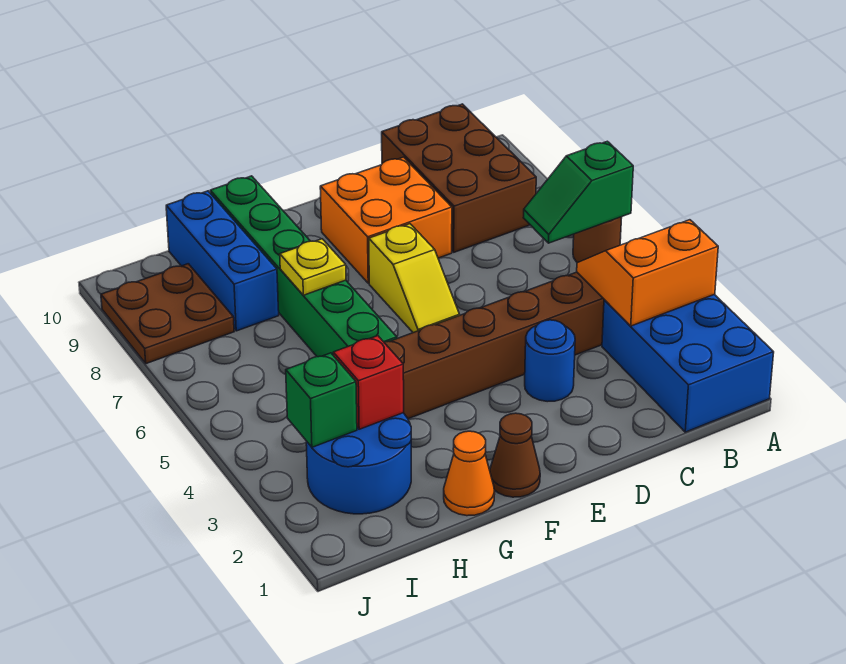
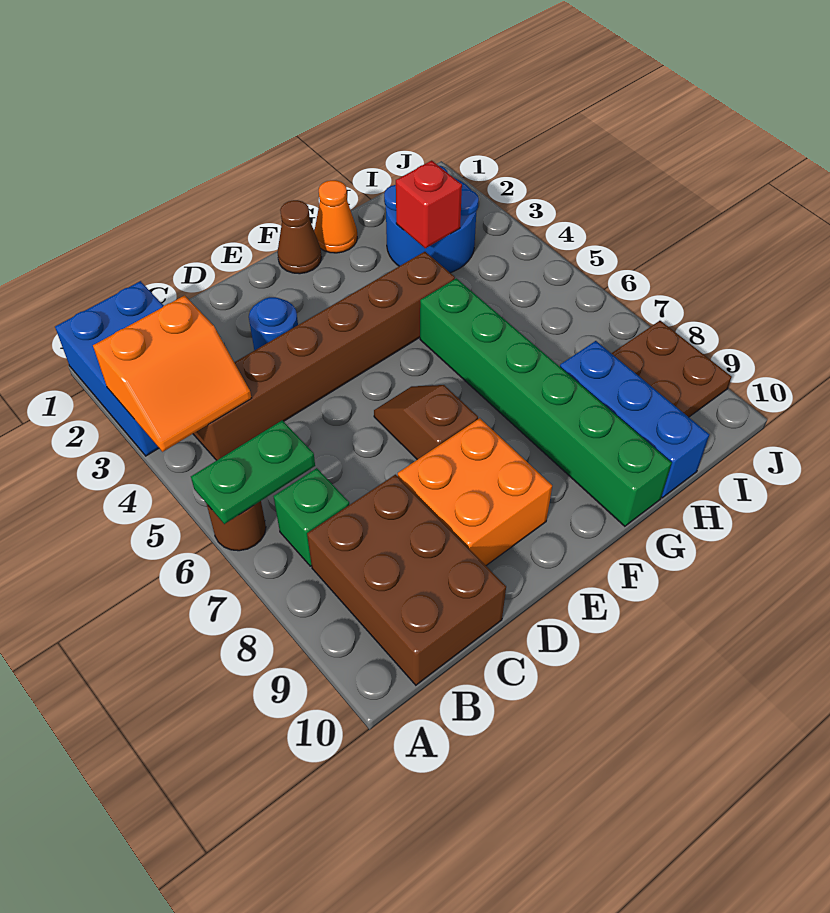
green slope A6:B6 level 2 top A -> green plate A6:B6 level 2
yellow slope E6:E7 level 1 top 7 -> brown slope E6:E7 level 1 top 7
yellow plate G7 level 2 -> none
green brick I3 level 2 -> green brick B7 level 1

